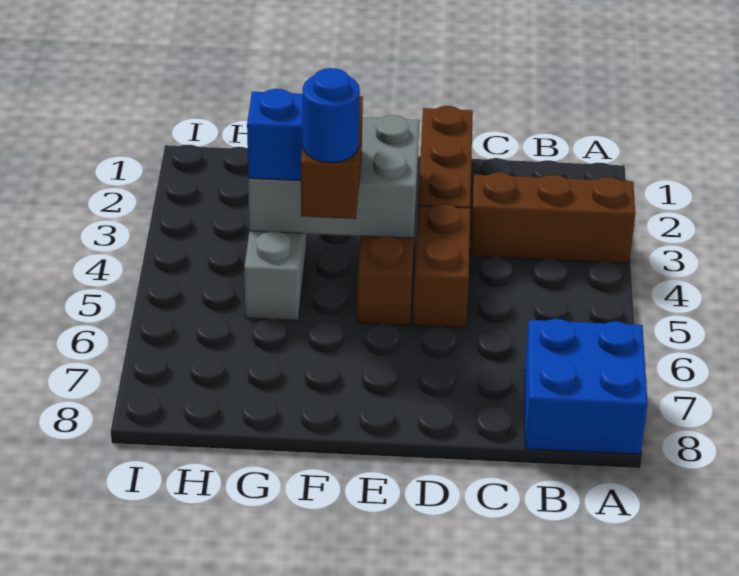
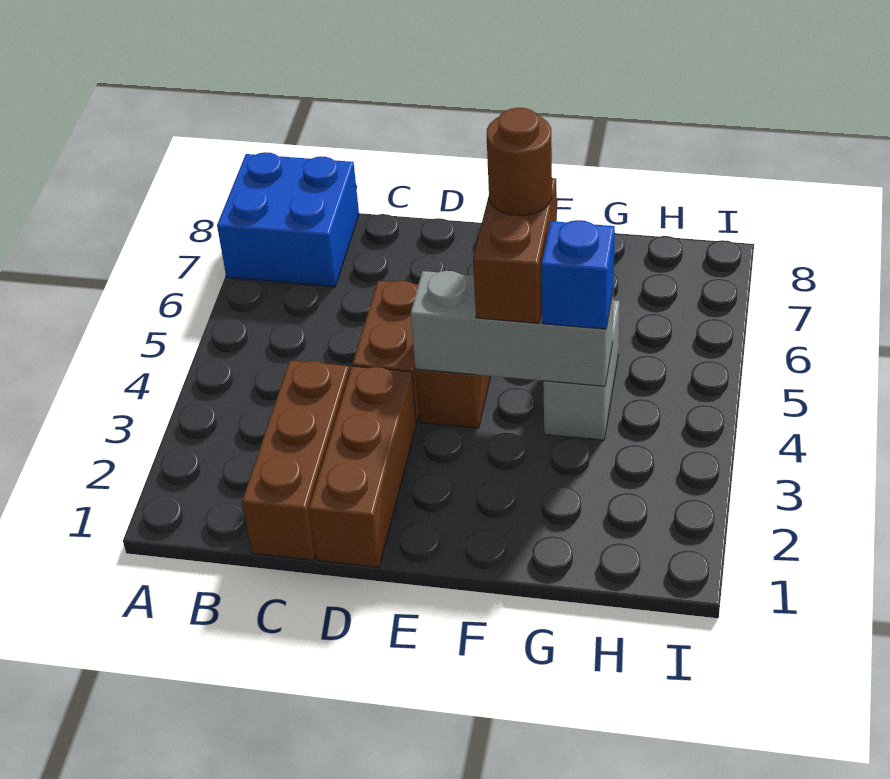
brown brick A3:C3 level 1 -> brown brick C1:C3 level 1
grey brick E3:G4 level 2 -> grey brick E4:G4 level 2
blue round brick F5 level 4 -> brown round brick F5 level 4

